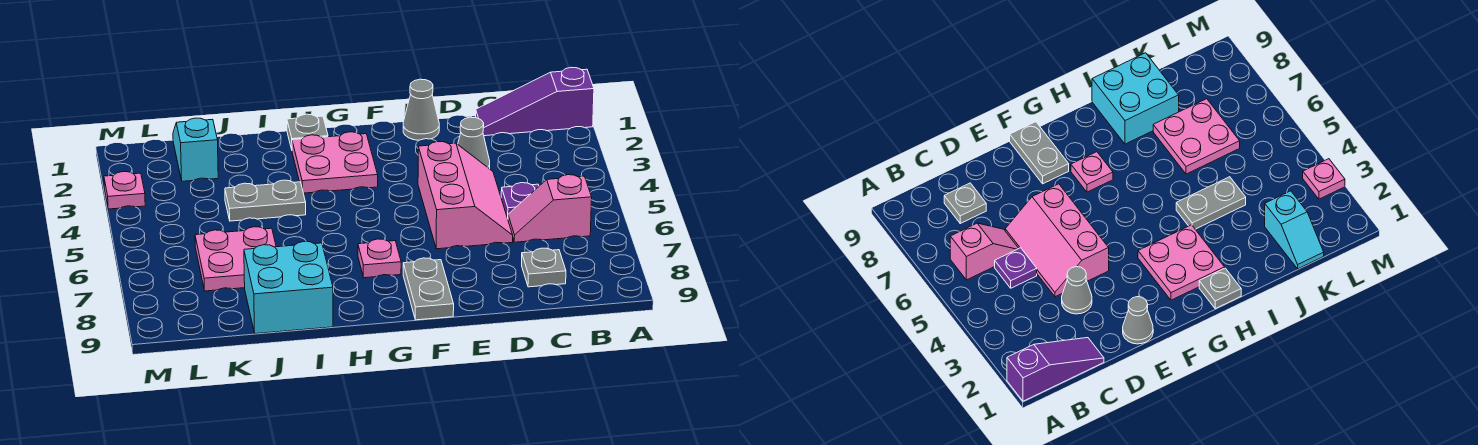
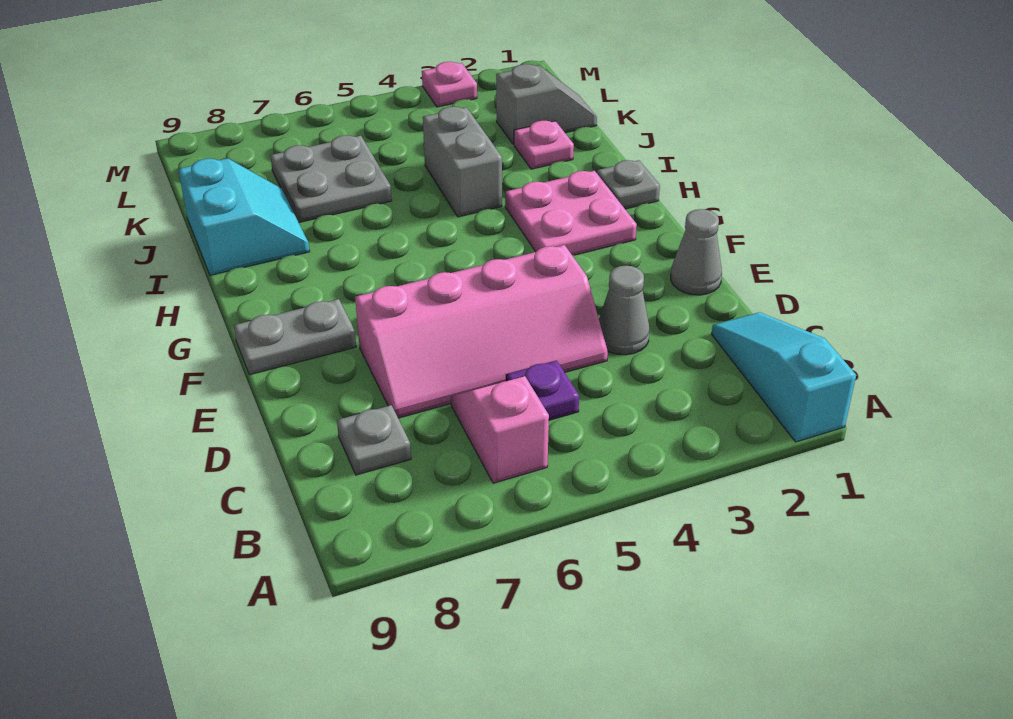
purple slope A1:C1 level 1 top A -> cyan slope A1:C1 level 1 top A
pink slope D4:E6 level 1 top E -> pink slope D4:E7 level 1 top E
pink plate G7 level 1 -> pink plate J2 level 1
grey plate I4:J4 level 1 -> grey brick I4:J4 level 1
cyan brick I8:J9 level 1 -> cyan slope I8:J9 level 1 top 9
pink plate J6:K7 level 1 -> grey plate J6:K7 level 1
cyan slope K1:K2 level 1 top 2 -> grey slope K1:K2 level 1 top 2

